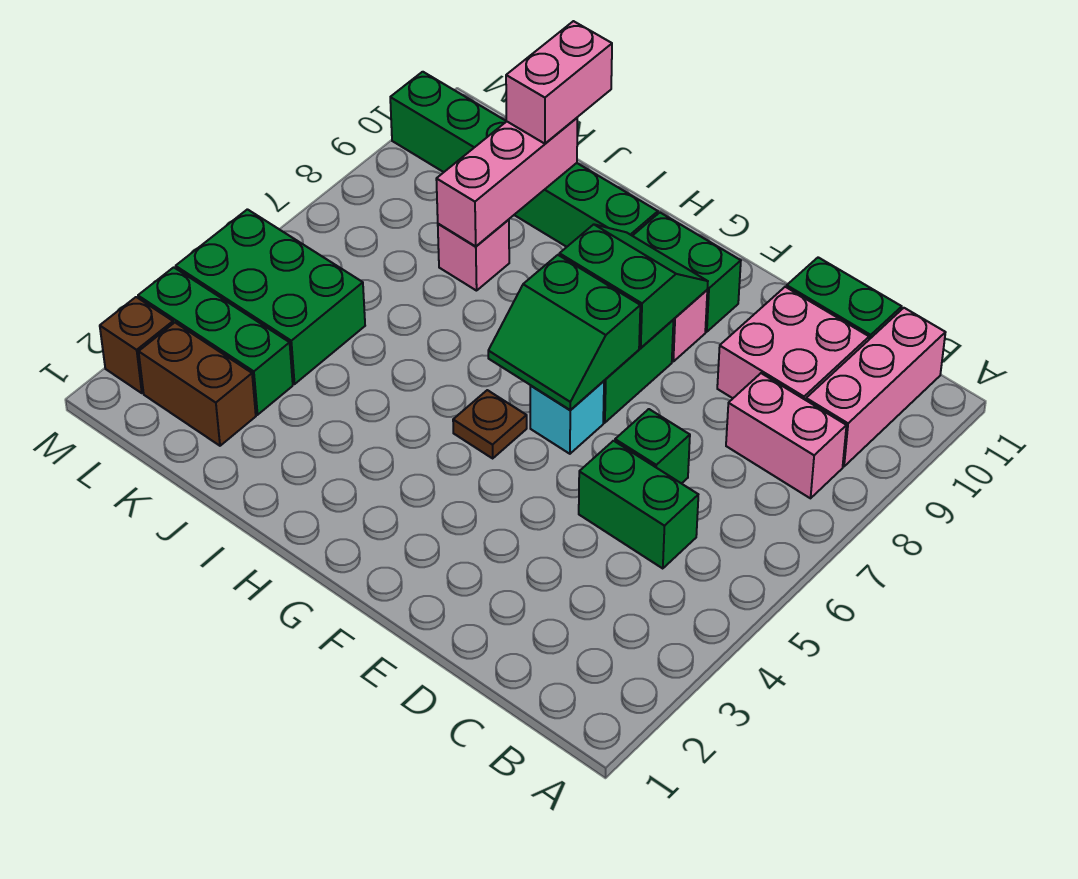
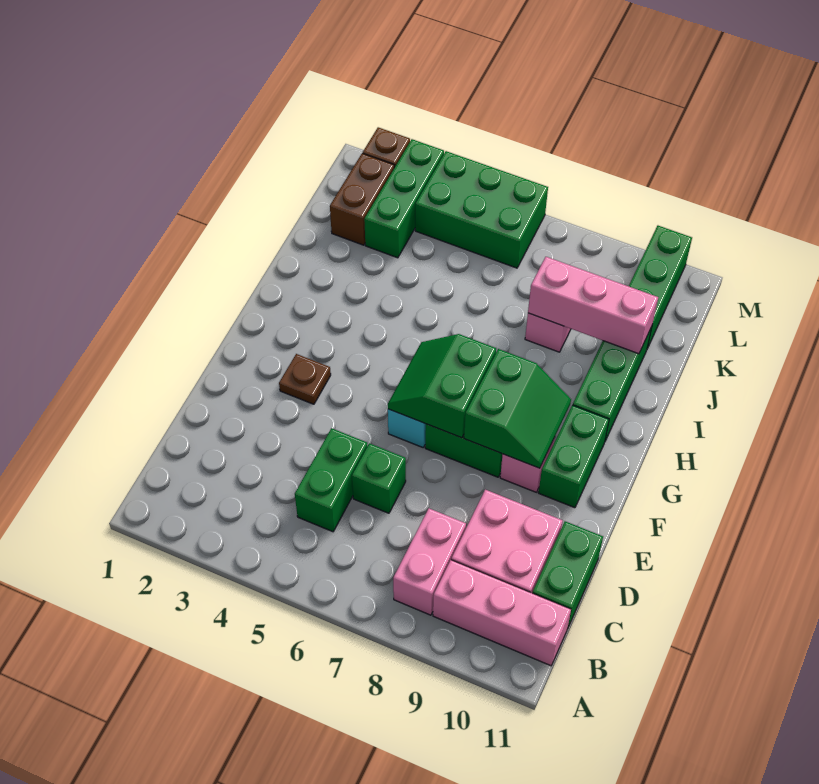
brown plate G5 level 1 -> brown plate F3 level 1
pink brick J10:J11 level 3 -> none
green brick K4:M5 level 1 -> green brick L4:M6 level 1

